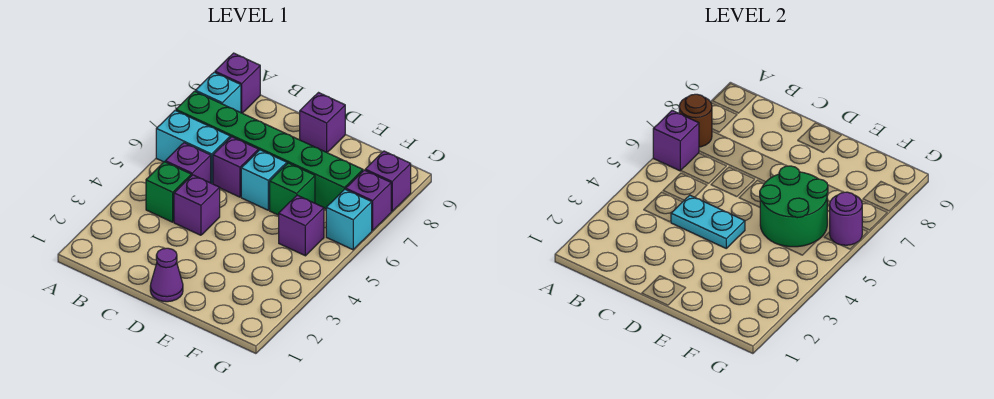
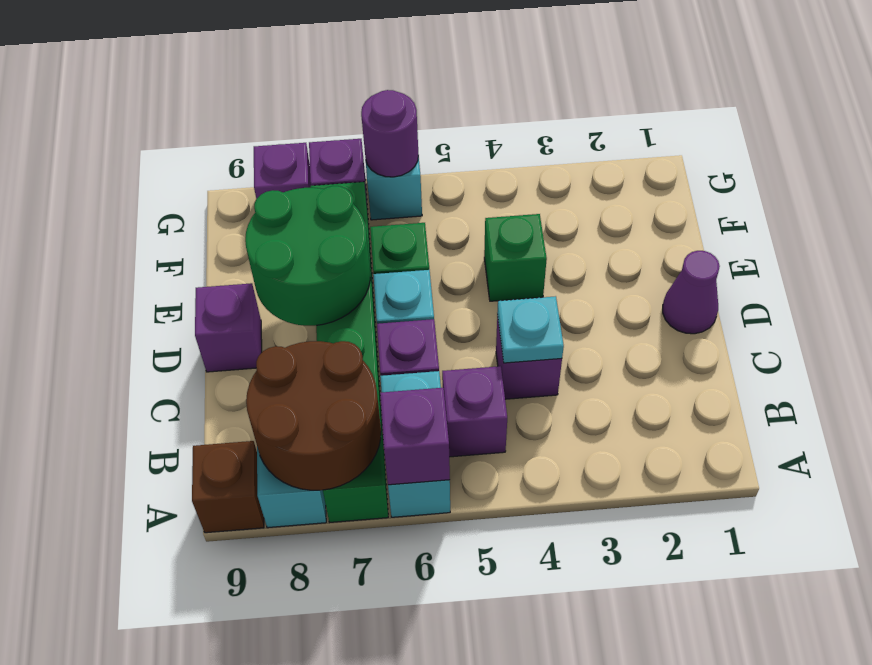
brown round brick A7 level 2 -> brown round brick A7:B8 level 2
purple brick A9 level 1 -> brown brick A9 level 1
green brick B4 level 1 -> green brick E4 level 1
cyan plate C4:D4 level 2 -> cyan plate C4 level 2
green round brick E5:F6 level 2 -> green round brick D7:E8 level 2
purple brick F5 level 1 -> none

